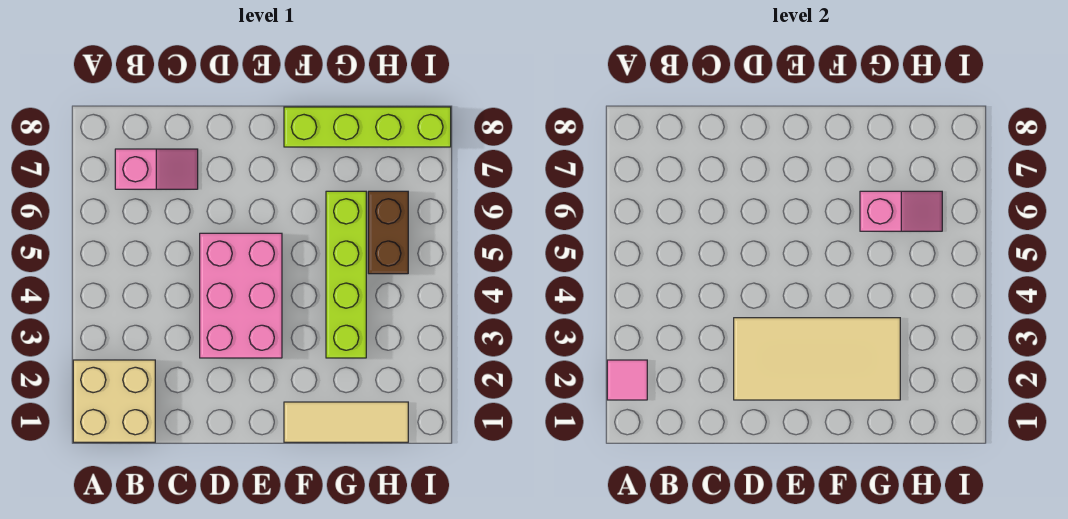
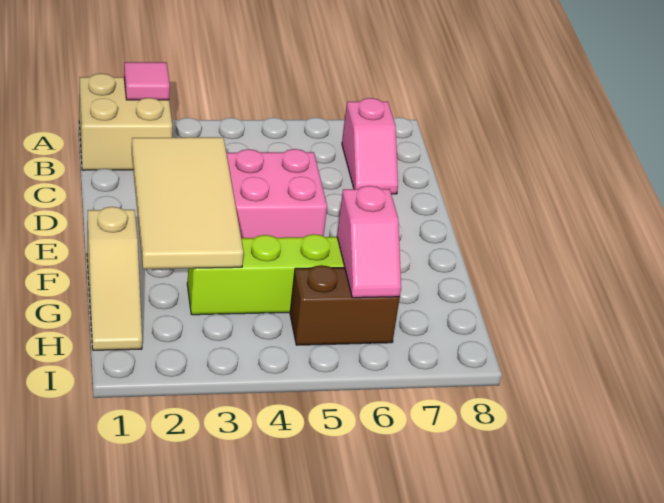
tan tile F1:H1 level 1 -> tan slope F1:H1 level 1 top F
lime brick F8:I8 level 1 -> none

